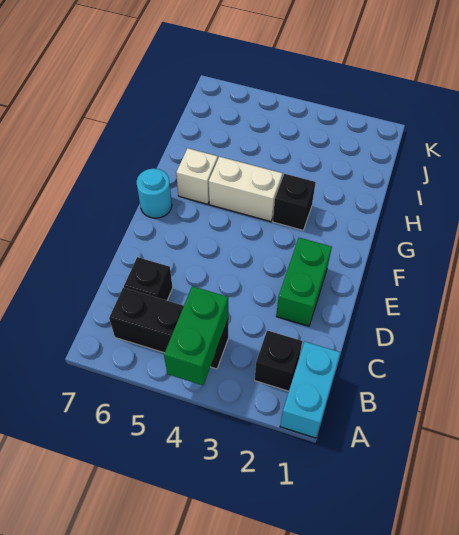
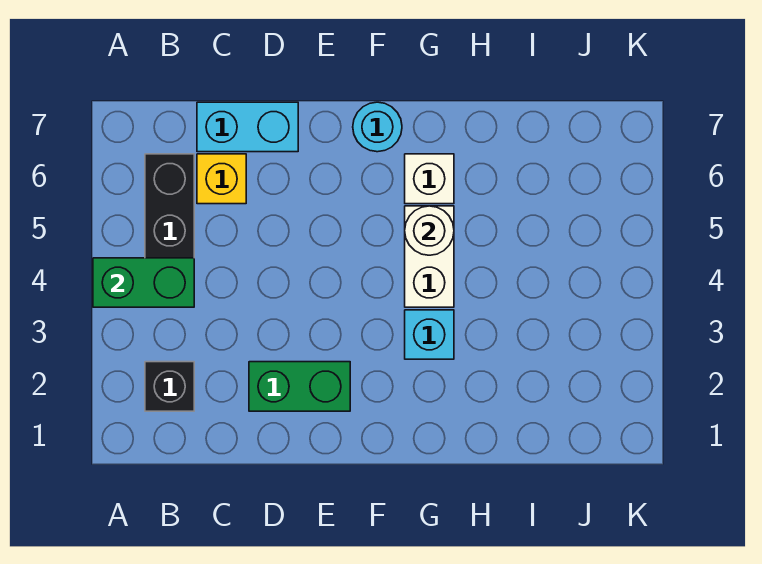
cyan brick A1:B1 level 1 -> cyan brick C7:D7 level 1
black brick C6 level 1 -> yellow brick C6 level 1
black brick G3 level 1 -> cyan brick G3 level 1
none -> white round brick G5 level 2

